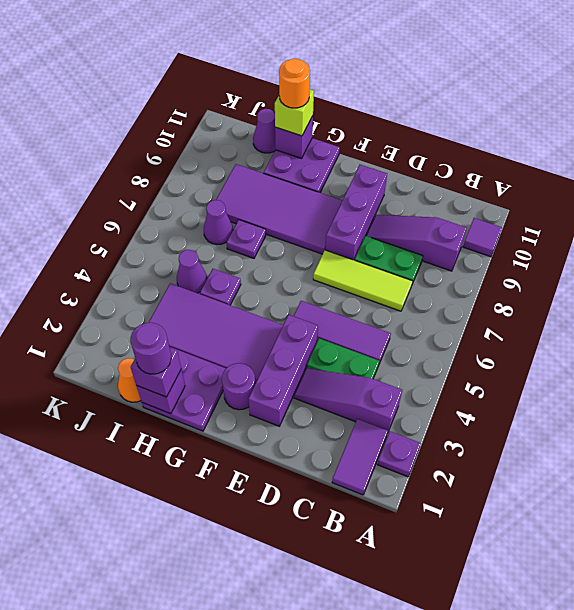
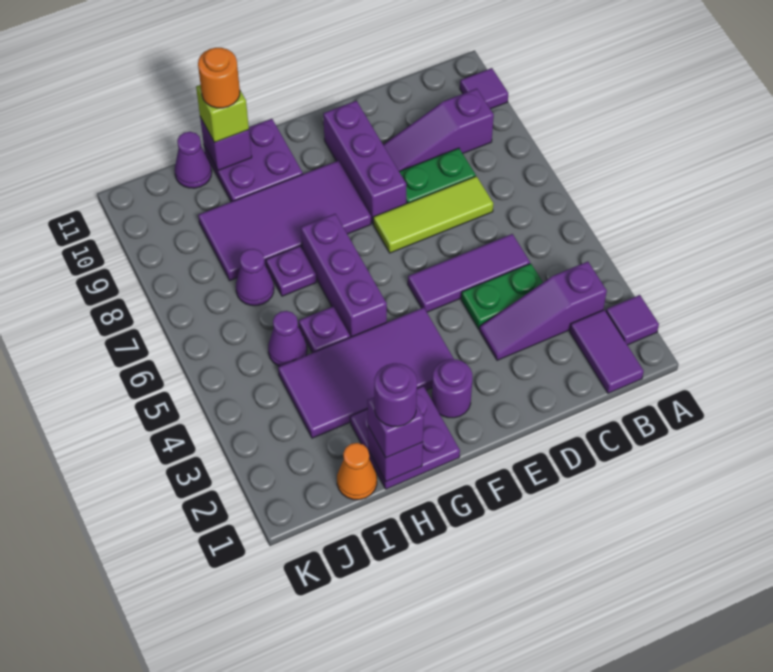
purple plate A2 level 1 -> purple tile A2 level 1
purple brick E2:E4 level 1 -> purple brick G5:G7 level 1

